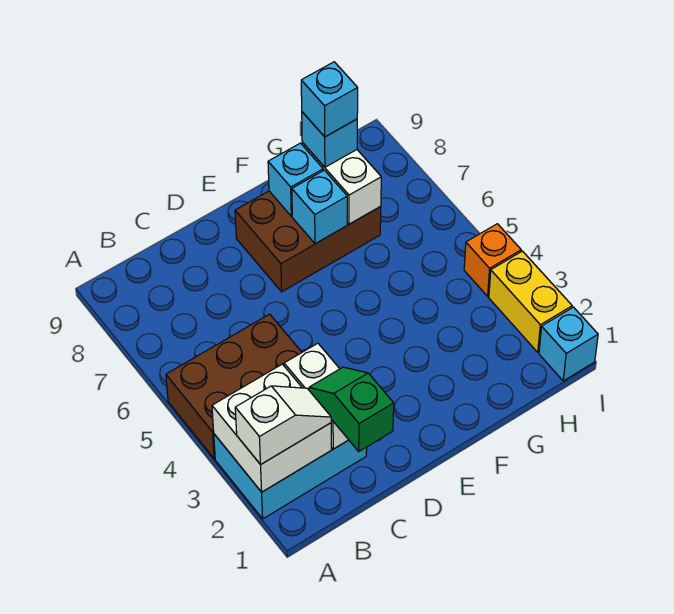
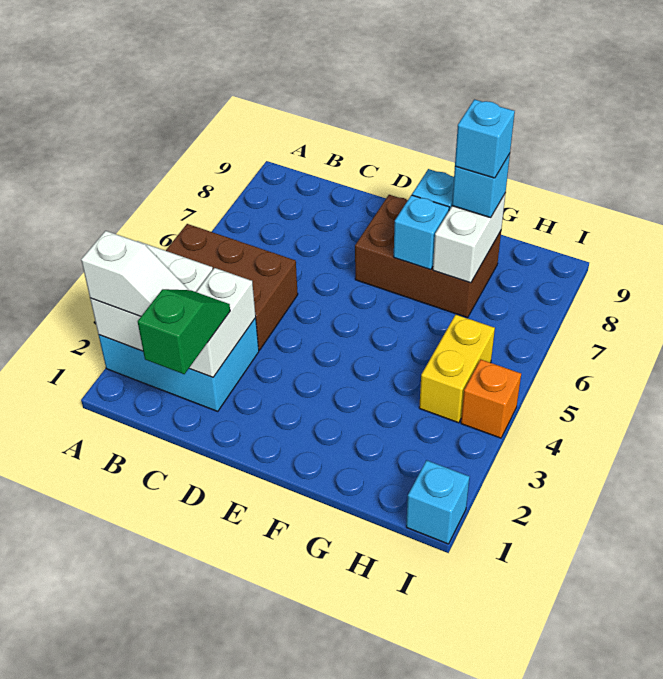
yellow brick I2:I3 level 1 -> yellow brick H4:H5 level 1

